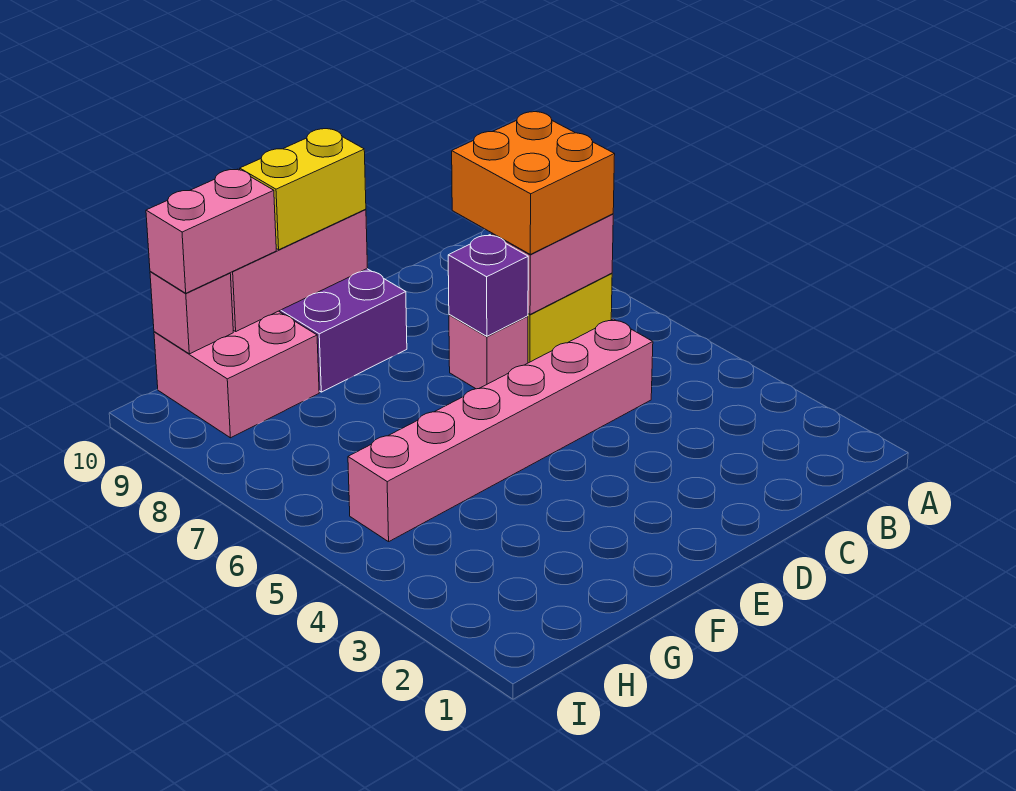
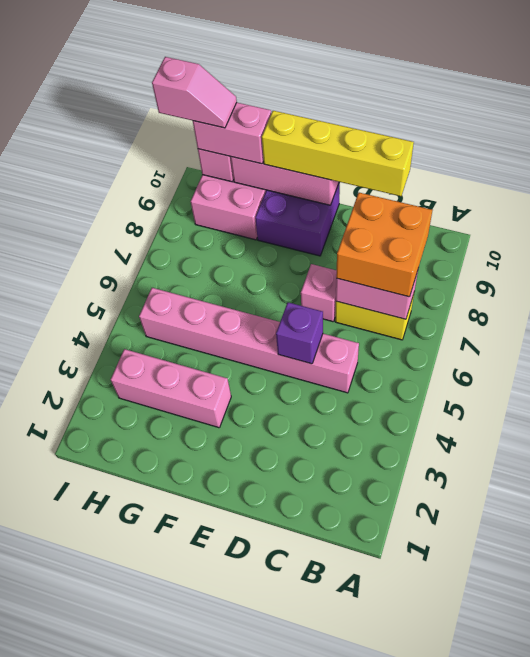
purple brick D7 level 2 -> purple brick D5 level 2
yellow brick E10:F10 level 3 -> yellow brick C10:F10 level 3
none -> pink brick F3:H3 level 1
none -> pink slope H10:I10 level 4 top I

